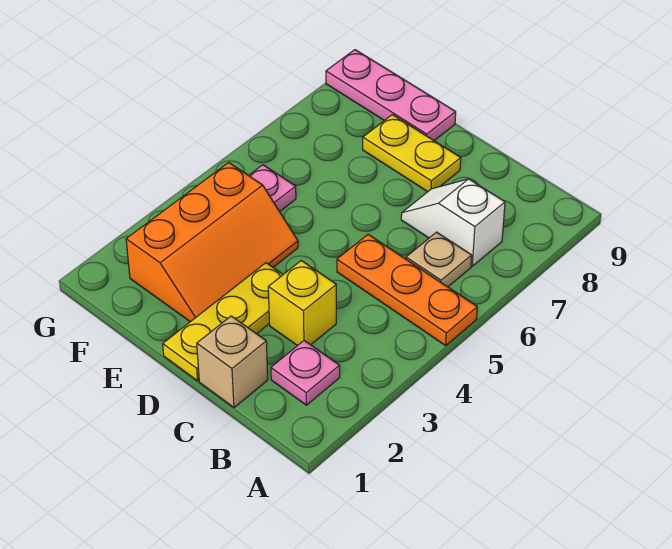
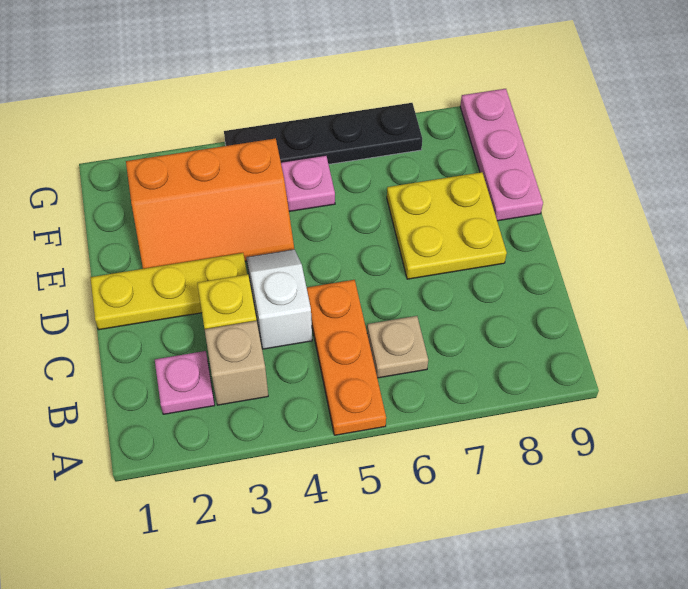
white slope B7:C7 level 1 top B -> white slope C4:D4 level 1 top C
tan brick C1 level 1 -> tan brick B3 level 1
yellow plate D8:E8 level 1 -> yellow plate D7:E8 level 1
none -> black plate G4:G7 level 1

